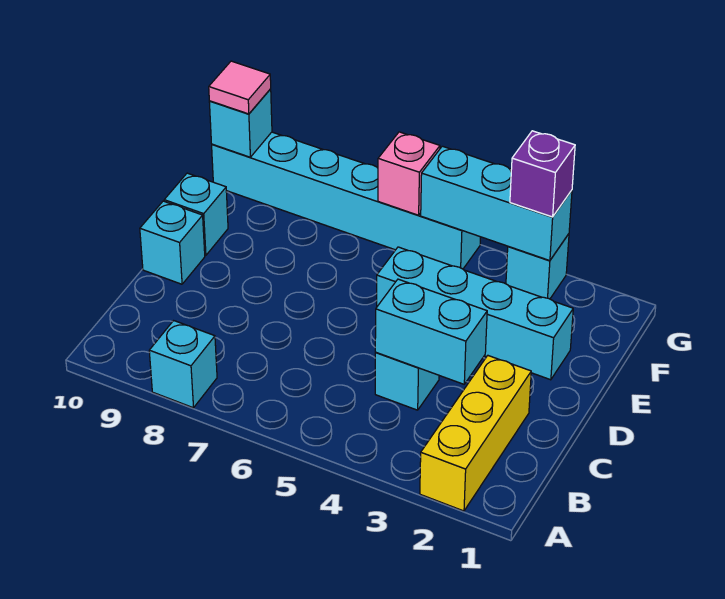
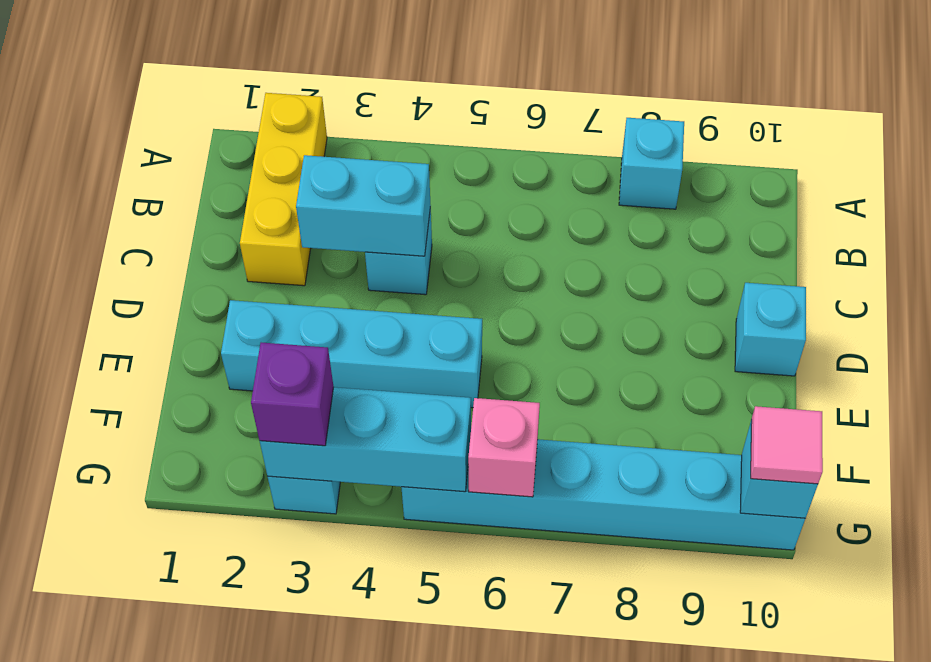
cyan brick E10 level 1 -> none

